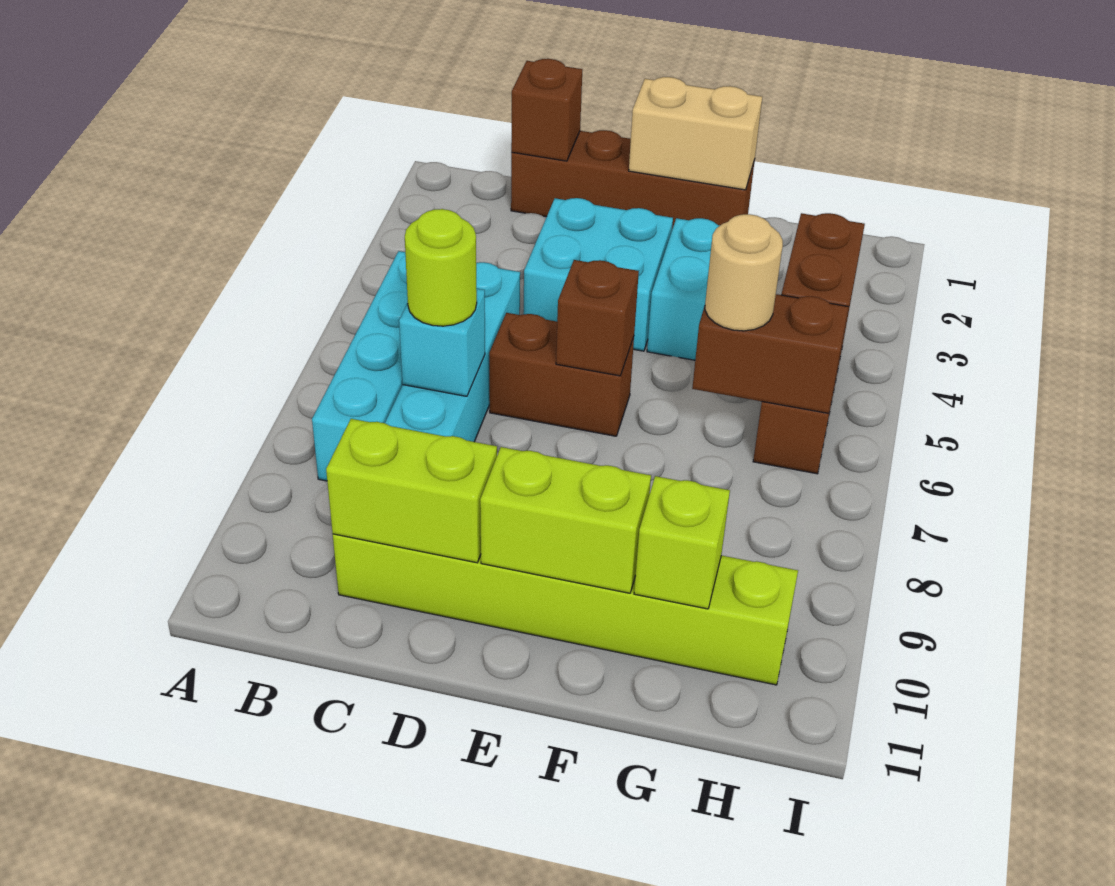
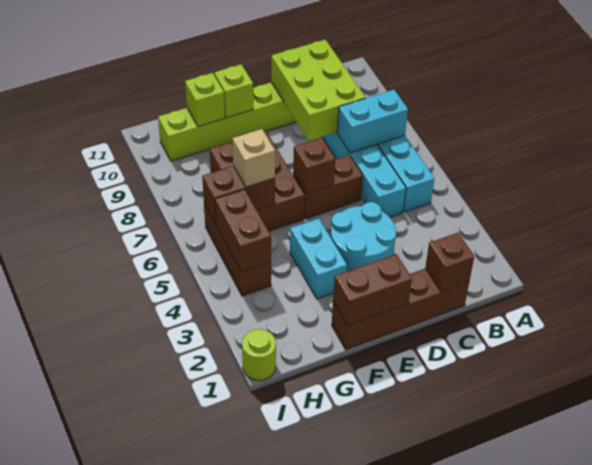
cyan brick C7 level 2 -> cyan brick B7:C7 level 2
lime round brick C7 level 3 -> lime round brick I1 level 1
lime brick C10:D10 level 2 -> lime brick C8:D10 level 2
cyan brick D3:E4 level 1 -> cyan round brick D3:E4 level 1
tan brick E1:F1 level 2 -> brown brick E1:F1 level 2
lime brick E10:F10 level 2 -> lime brick F10 level 2
none -> brown brick F6:G8 level 1
tan round brick G6 level 3 -> tan brick G6 level 3

